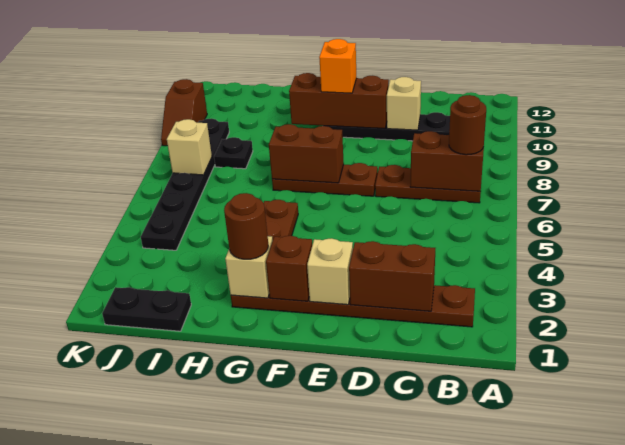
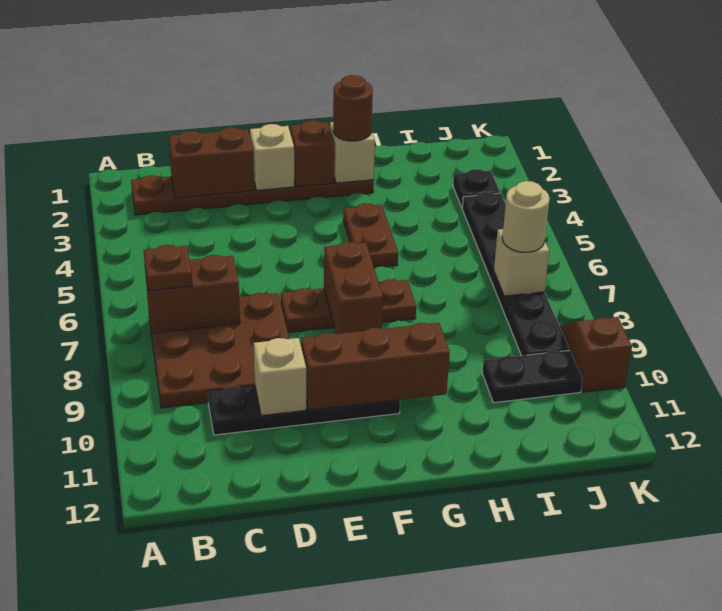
brown plate B7:D7 level 1 -> brown plate B7:D9 level 1
brown round brick B7 level 3 -> brown plate B7 level 3
brown brick F7:G7 level 2 -> brown brick F7:F8 level 2
orange brick F10 level 3 -> none
black plate I1:J1 level 1 -> black plate I10:J10 level 1
black plate I8 level 1 -> black plate J3 level 1
none -> tan round brick J7 level 3

